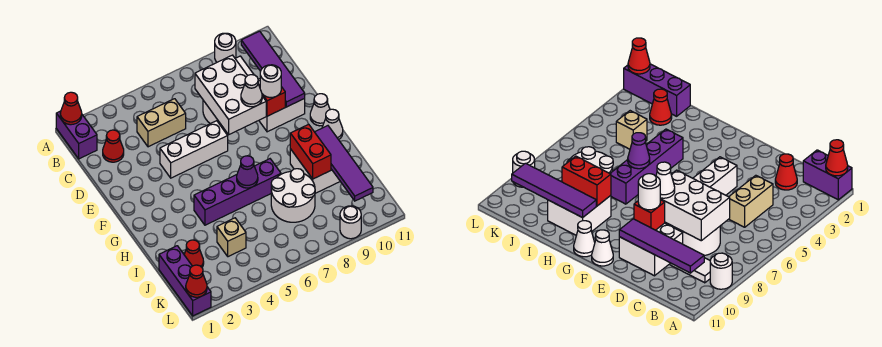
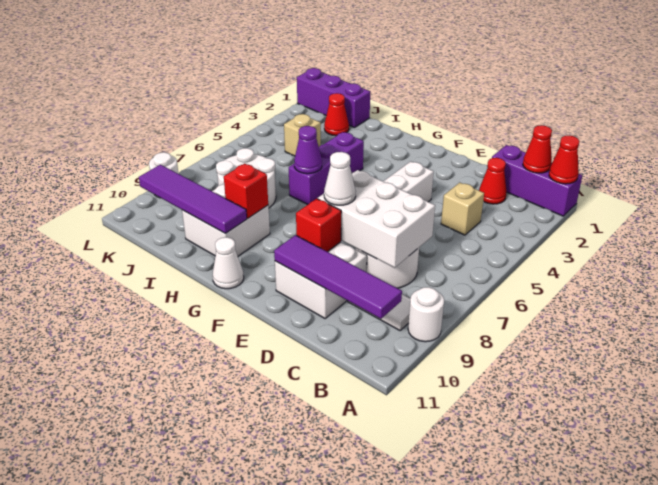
purple brick A1:B1 level 1 -> purple brick A1:C1 level 1
tan brick C4:C5 level 1 -> tan brick C4 level 1
white round brick E9 level 3 -> none
white cone F11 level 1 -> none
purple brick H4:H7 level 1 -> purple brick H4:H6 level 1
red brick H9:I9 level 2 -> red brick H9 level 2
red cone L1 level 2 -> red cone B1 level 2

